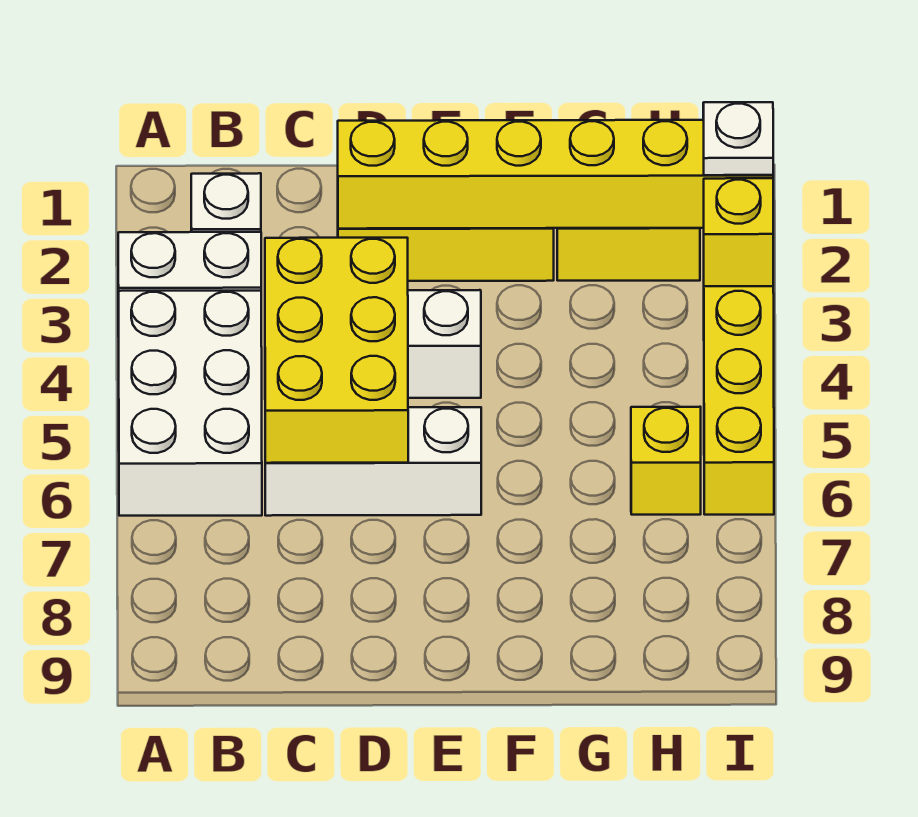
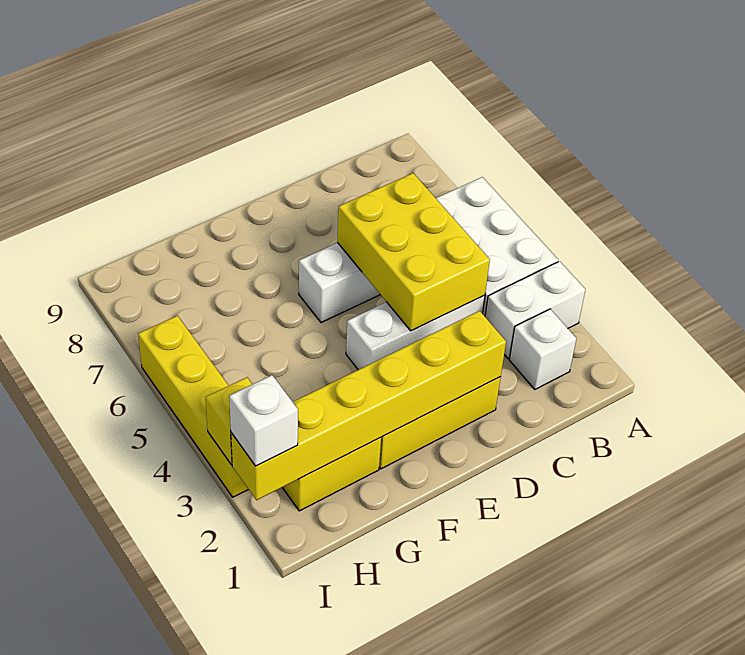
yellow brick H6 level 1 -> none
white plate I2 level 3 -> white brick I2 level 3

